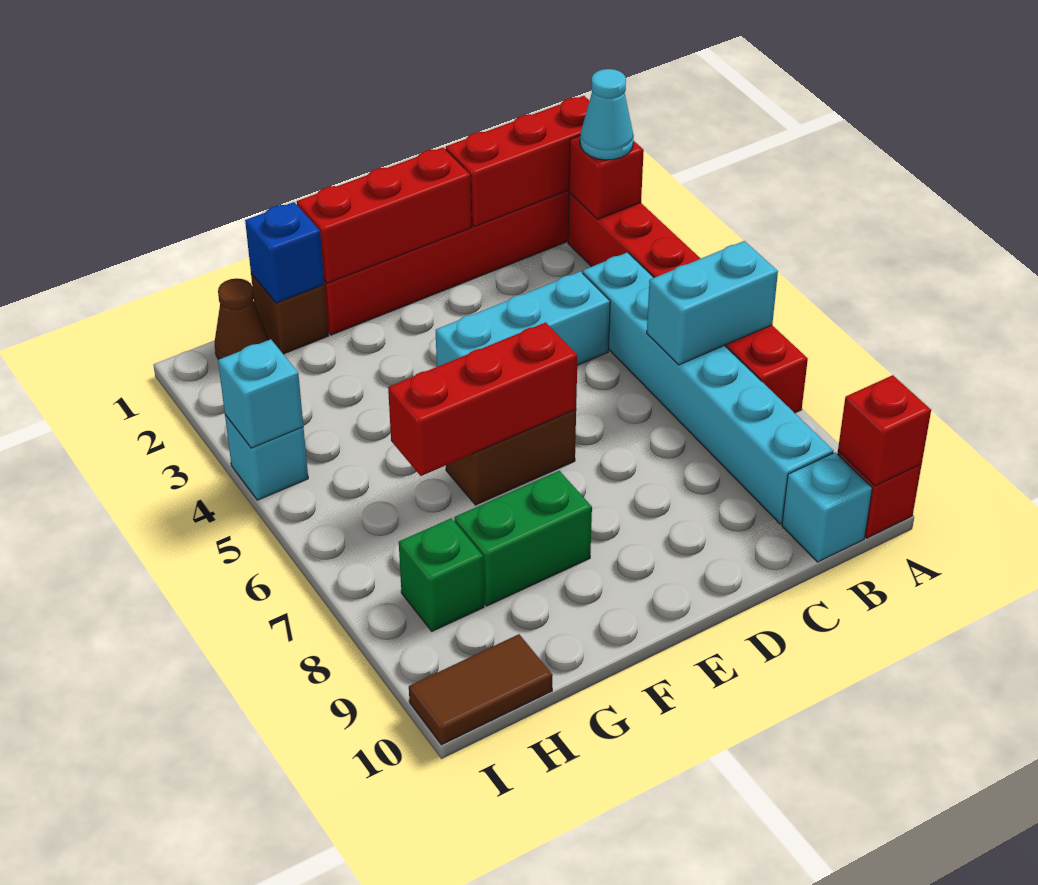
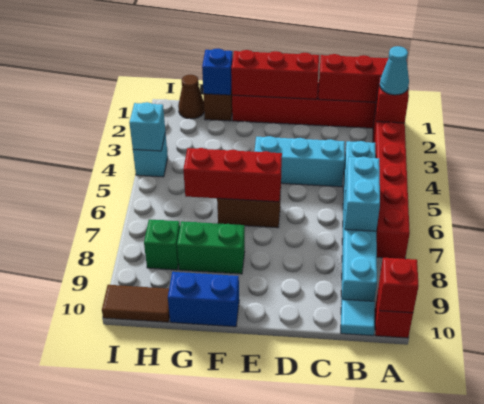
cyan brick A6:B6 level 2 -> cyan brick B6:B7 level 2
cyan brick B10 level 1 -> cyan tile B10 level 1
none -> blue brick F10:G10 level 1

